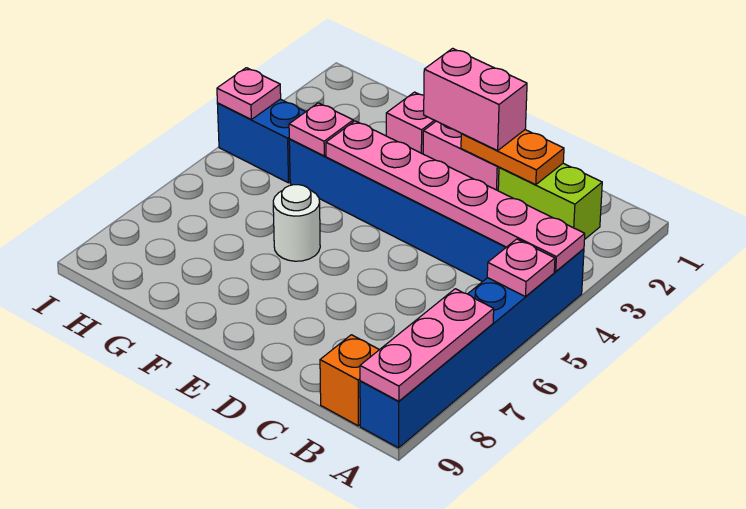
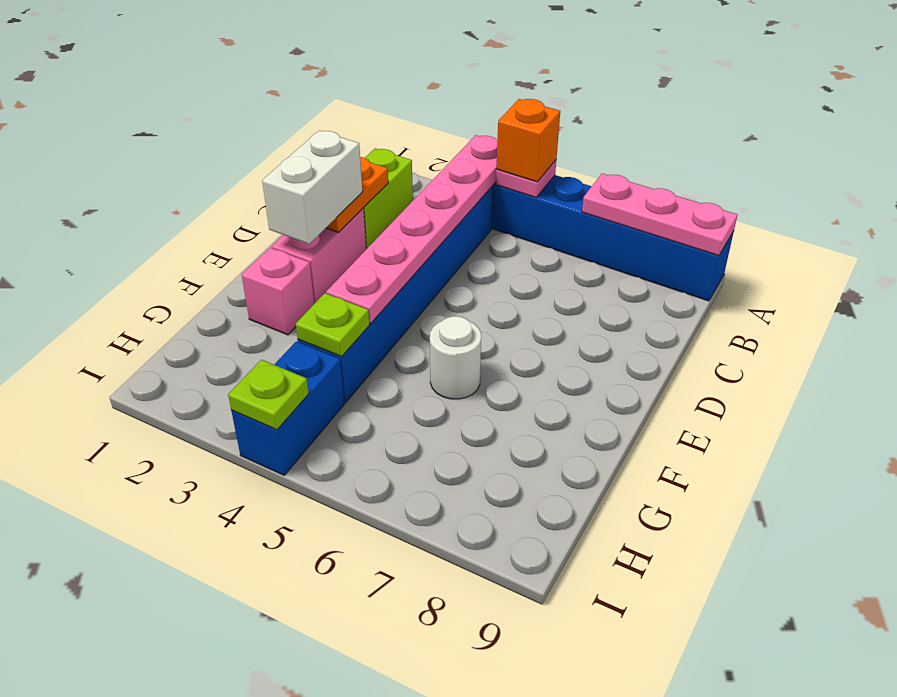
orange brick B9 level 1 -> orange brick A5 level 3
pink brick D2:E2 level 3 -> white brick D2:E2 level 3
pink plate G4 level 2 -> lime plate G4 level 2
pink plate I4 level 2 -> lime plate I4 level 2

